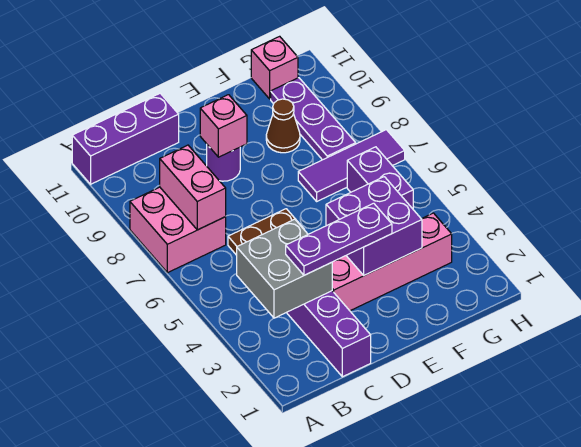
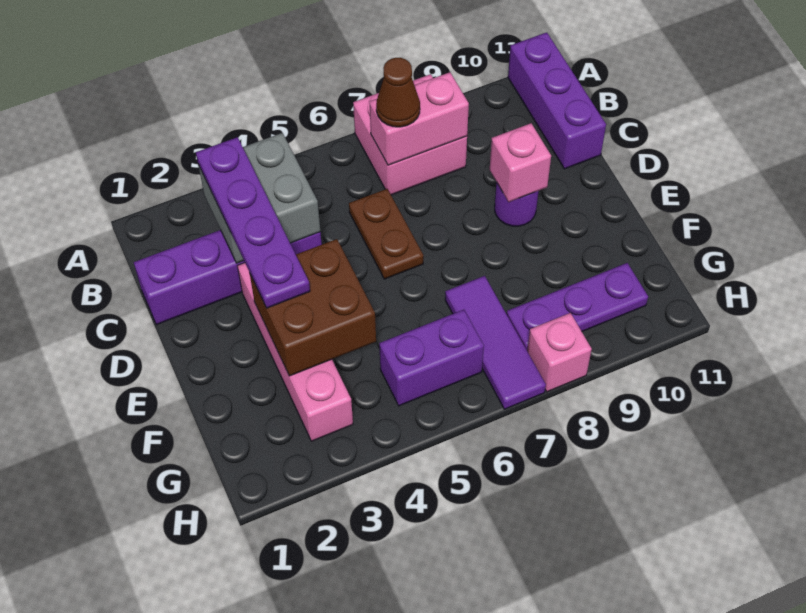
purple plate C3:E3 level 3 -> purple plate B3:E3 level 3
purple brick E3:F4 level 2 -> brown brick E3:F4 level 2
brown cone F9 level 1 -> brown cone B7 level 3
pink brick G11 level 1 -> pink brick H8 level 1

